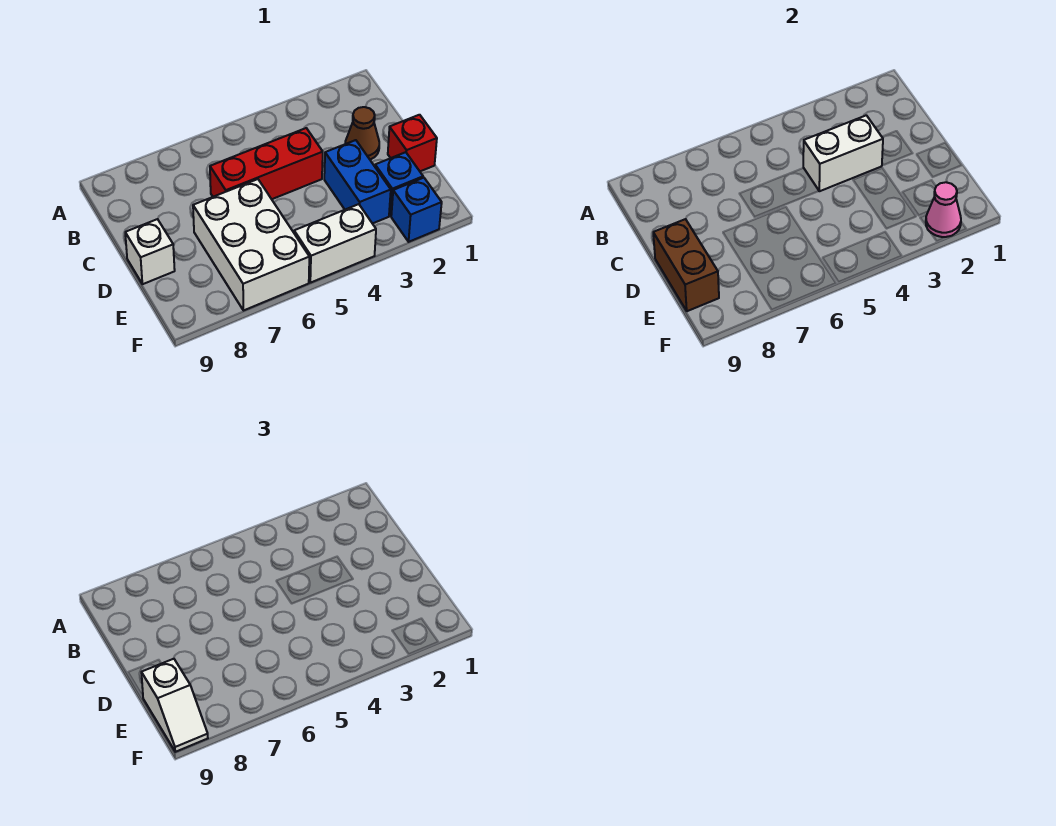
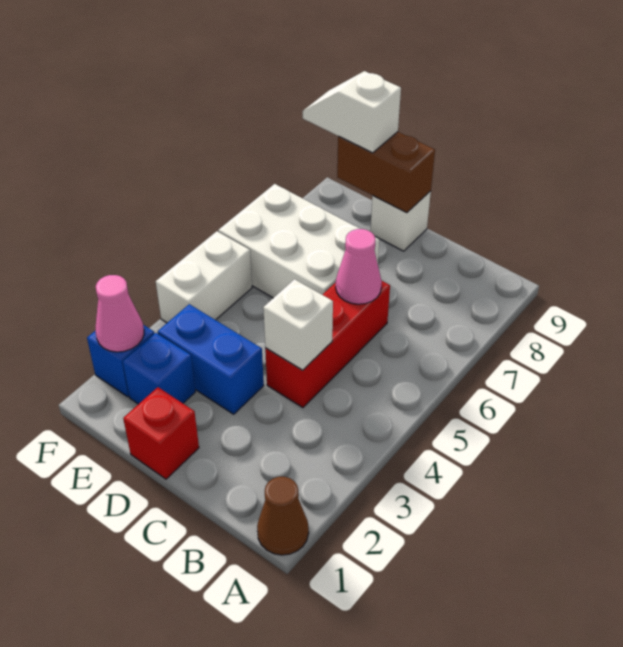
brown cone C2 level 1 -> brown cone A1 level 1
white brick C3:C4 level 2 -> white brick C4 level 2
none -> pink cone C6 level 2

